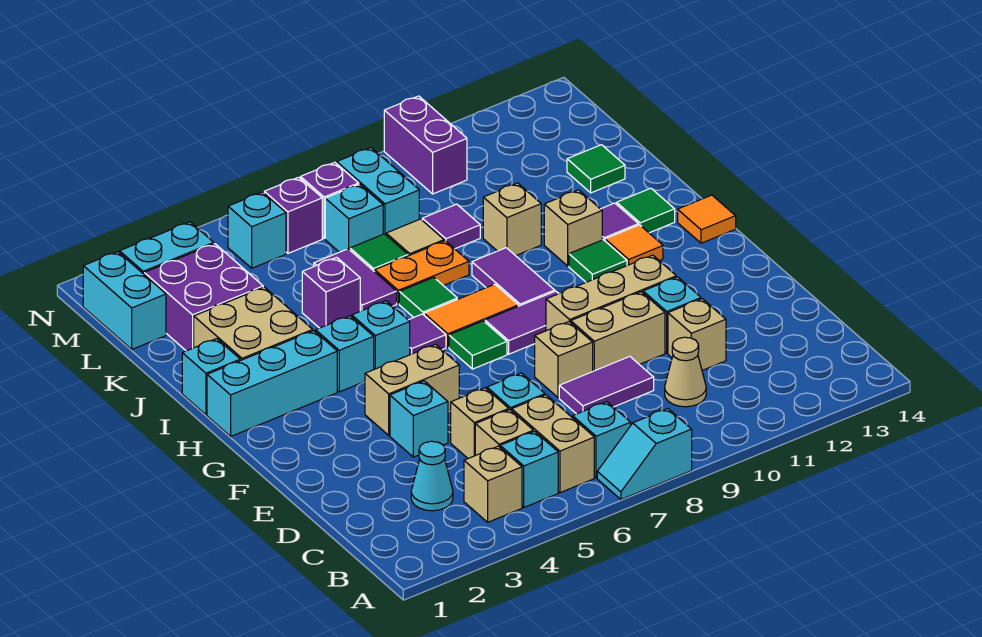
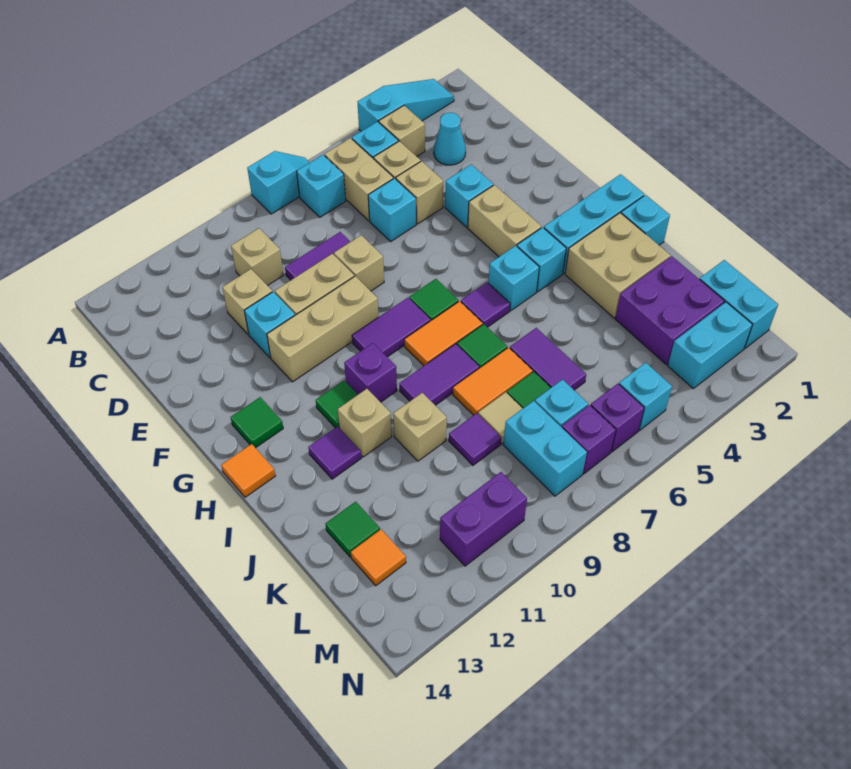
none -> cyan slope A2:A4 level 1 top 4
tan cone C10 level 1 -> tan brick C10 level 1
tan brick F4:F5 level 1 -> tan brick F4:G4 level 1
purple tile H9:I9 level 1 -> purple tile I8:I9 level 1
orange tile H12 level 1 -> orange tile L13 level 1
green tile I13 level 1 -> green tile G13 level 1
purple brick J5 level 1 -> purple brick H10 level 1
orange plate J7:J8 level 1 -> orange tile J7:J8 level 1
purple brick M10:N10 level 1 -> purple brick M10:M11 level 1

